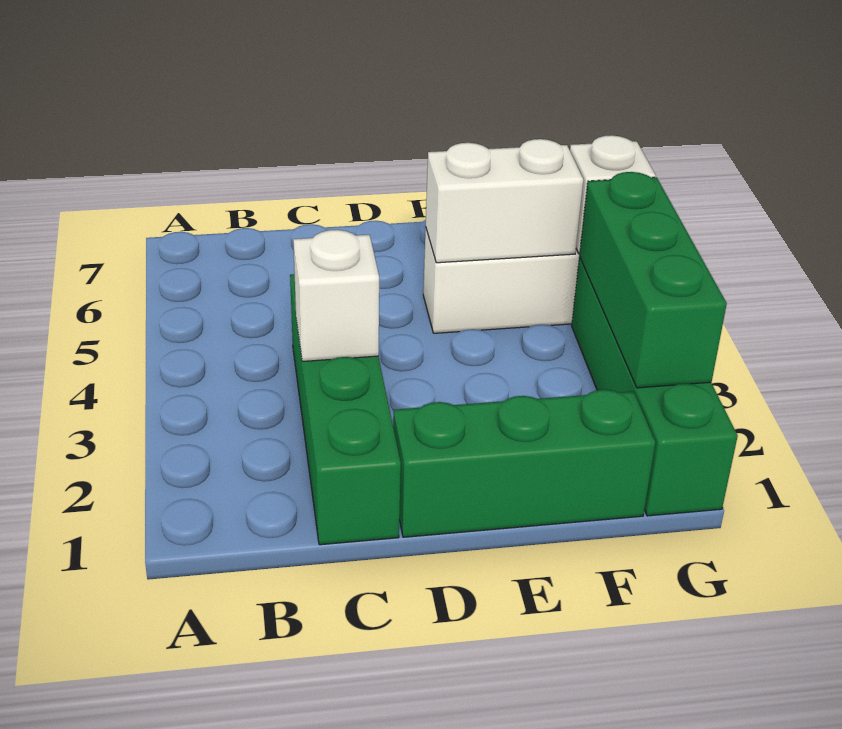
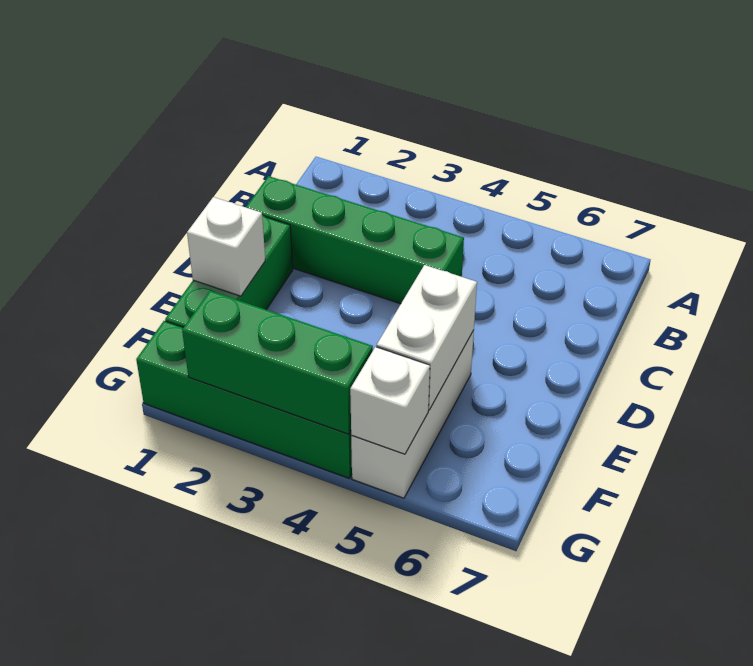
white brick C3 level 2 -> white brick E1 level 2

